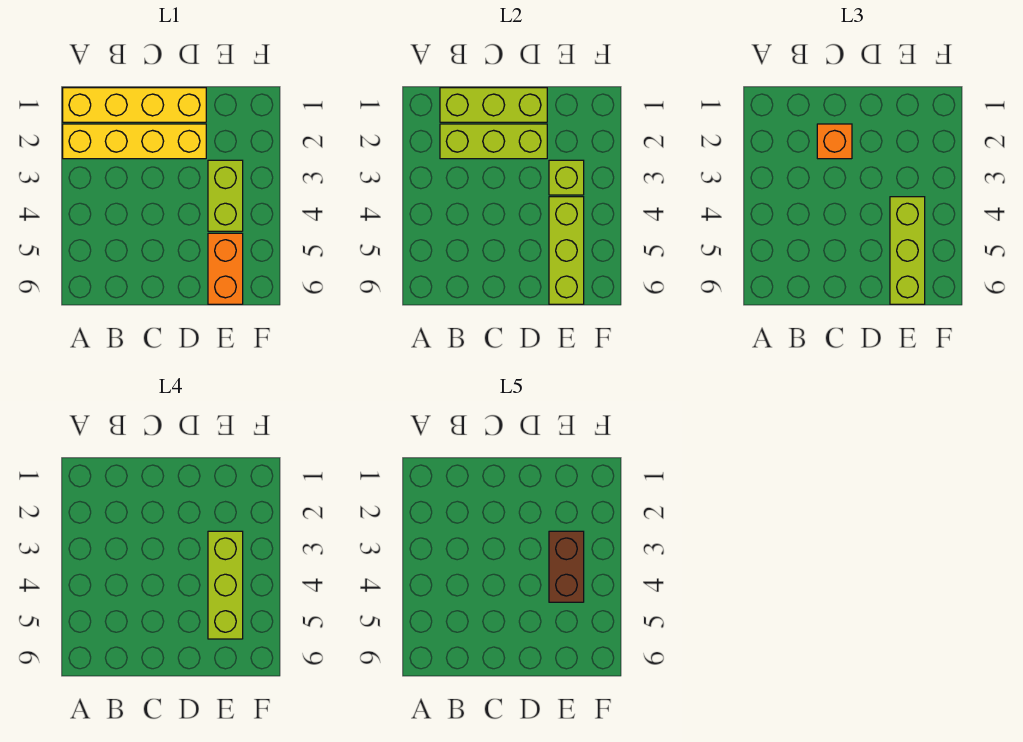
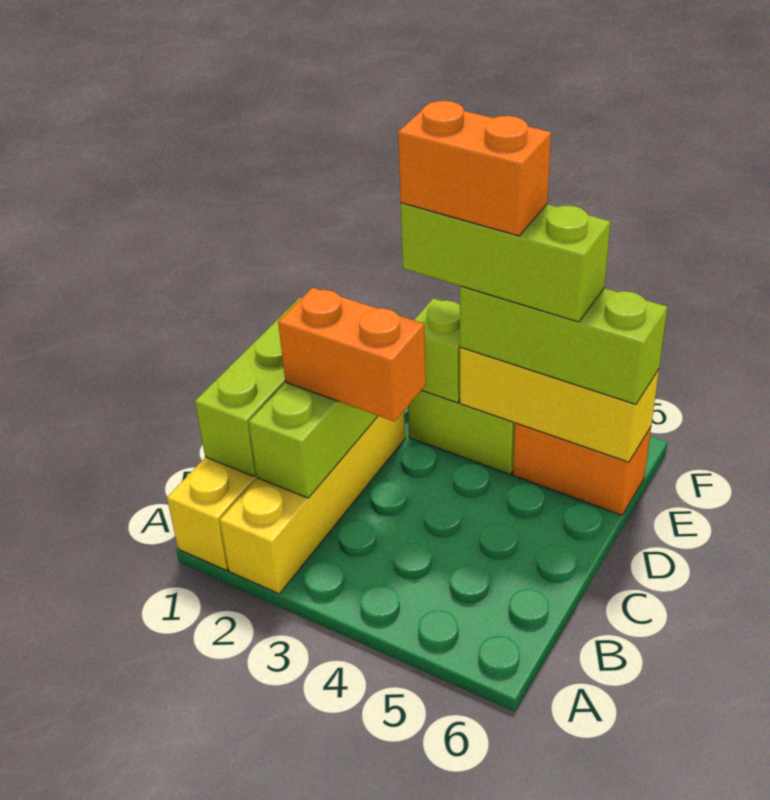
orange brick C2 level 3 -> orange brick C2:C3 level 3
brown brick E3:E4 level 5 -> orange brick E3:E4 level 5
lime brick E4:E6 level 2 -> yellow brick E4:E6 level 2

